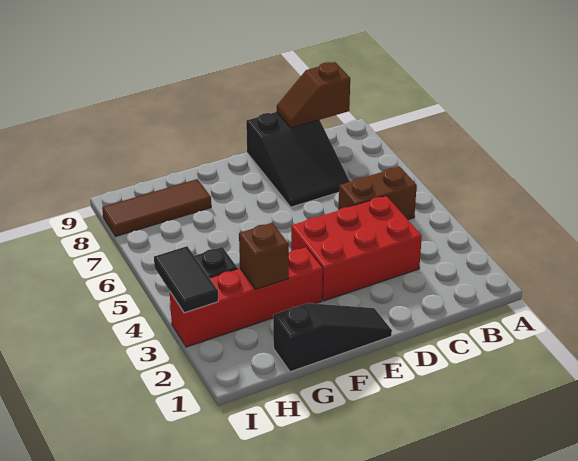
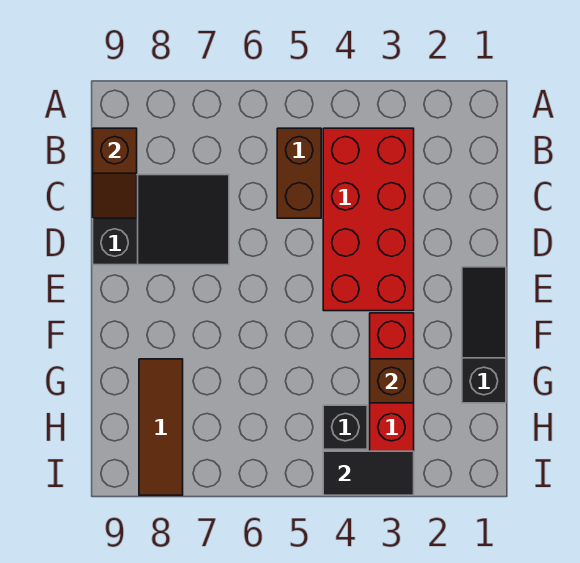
red brick C3:E4 level 1 -> red brick B3:E4 level 1

